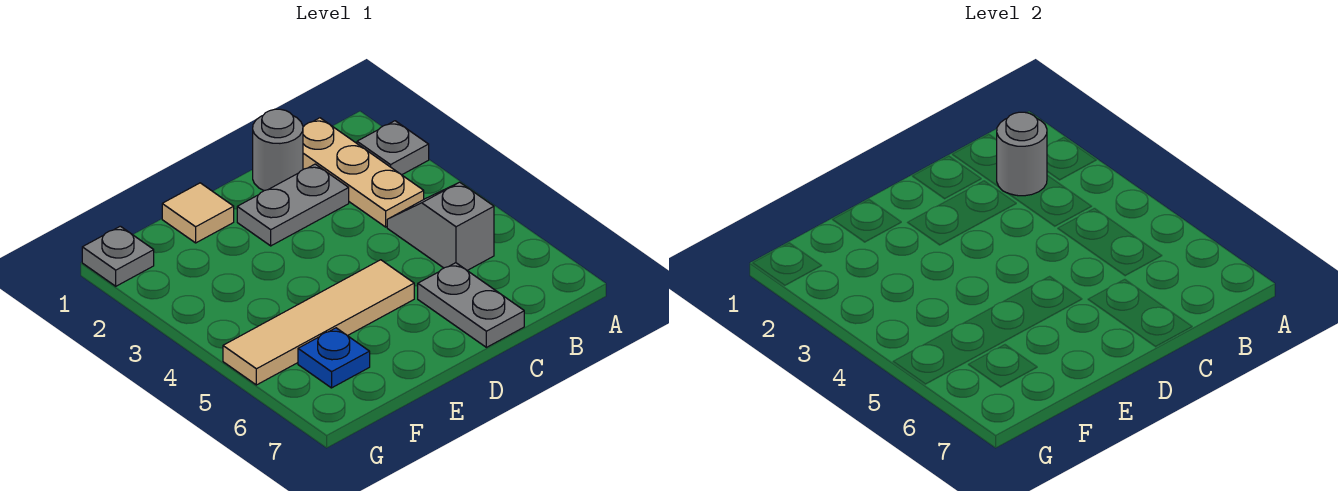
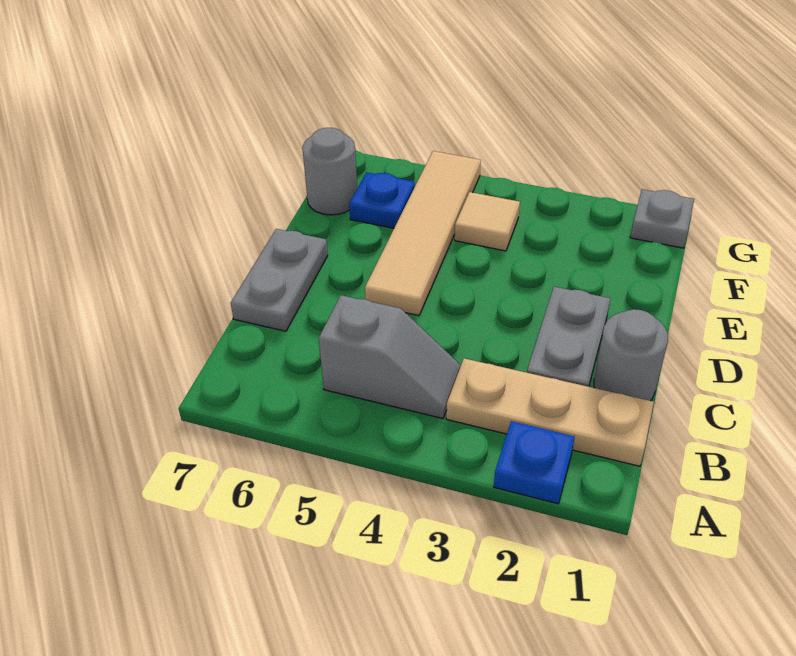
grey plate A2 level 1 -> blue plate A2 level 1
grey round brick B2 level 2 -> grey round brick F7 level 1
grey plate C6:C7 level 1 -> grey plate C7:D7 level 1
tan tile E1 level 1 -> tan tile F4 level 1

